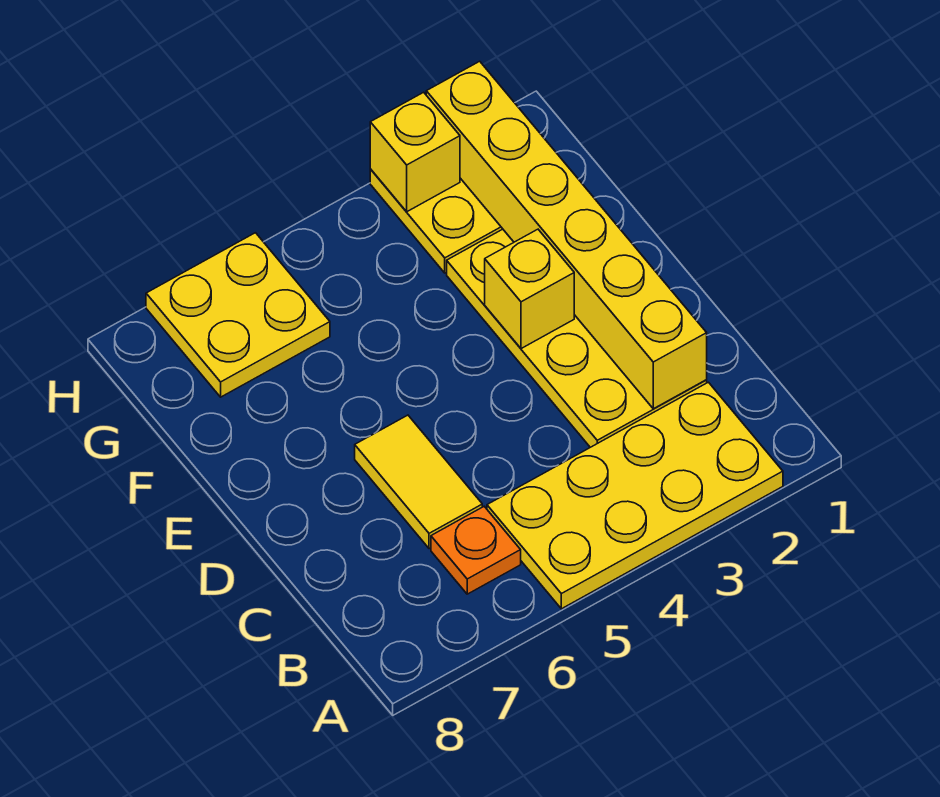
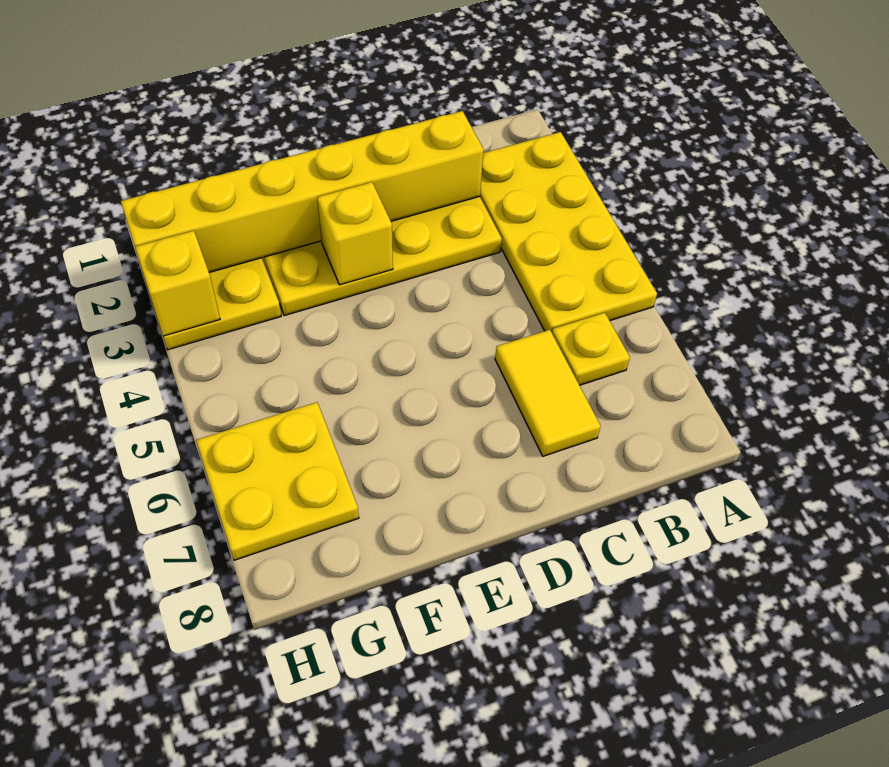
orange plate B6 level 1 -> yellow plate B6 level 1
yellow tile C6:D6 level 1 -> yellow tile C6:C7 level 1

